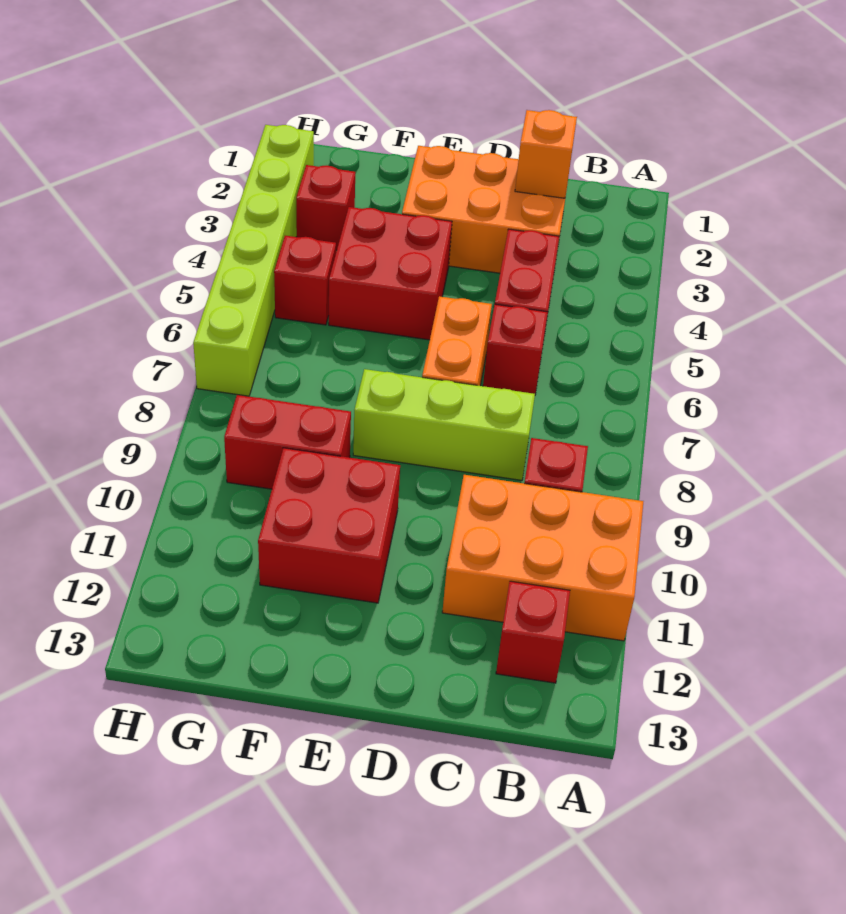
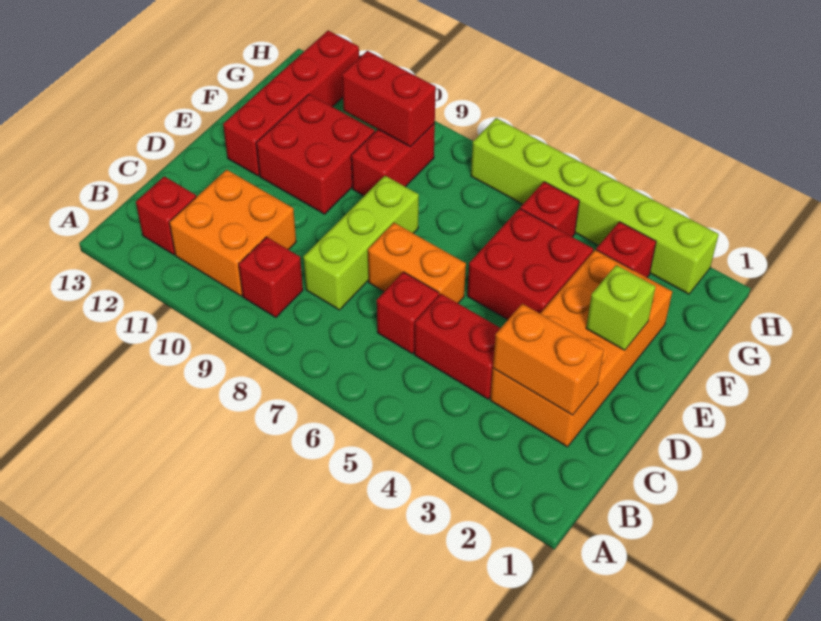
orange brick A10:C11 level 1 -> orange brick B10:C11 level 1
orange brick C2:E3 level 1 -> orange brick C2:F3 level 1
orange brick C2 level 2 -> orange brick C2:C3 level 2
none -> lime brick E2 level 2
none -> red brick E12:H12 level 1
none -> red brick G9:G10 level 2

